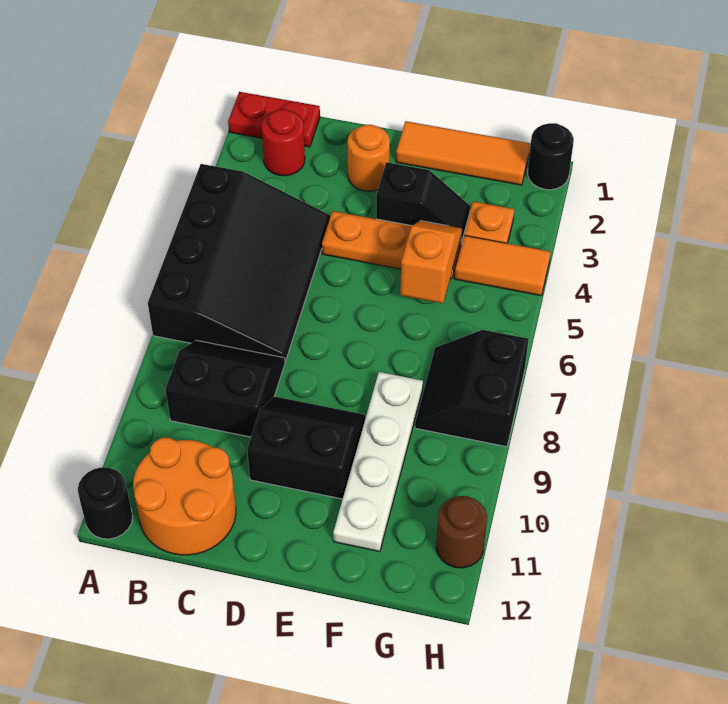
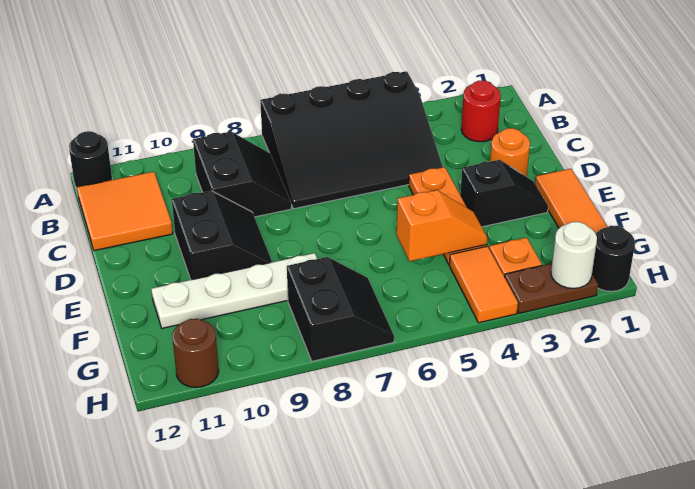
red plate A1:B1 level 1 -> none
orange round brick B11:C12 level 1 -> orange tile B11:C12 level 1
black slope E3:F3 level 1 top E -> black slope E2:E3 level 1 top 3
black slope G7:H8 level 1 top H -> black slope G7:H8 level 1 top 8
none -> brown plate H2:H3 level 1
none -> white round brick H2 level 2

